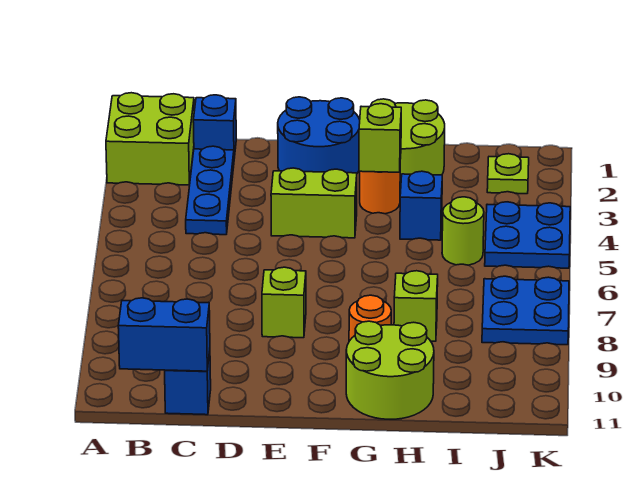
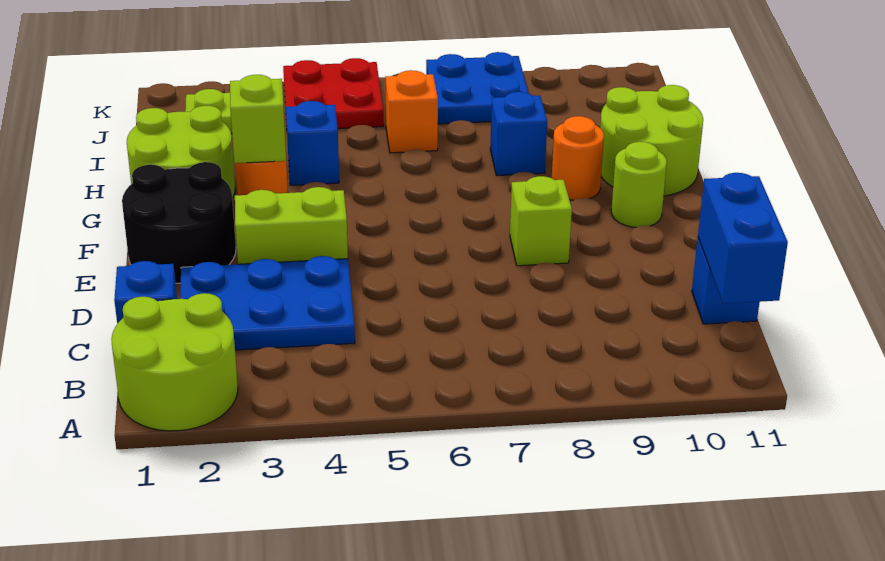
lime brick A1:B2 level 1 -> lime round brick A1:B2 level 1
blue plate C2:C4 level 1 -> blue plate C2:D4 level 1
blue round brick E1:F2 level 1 -> black round brick E1:F2 level 1
lime brick E4:F4 level 1 -> lime brick E3:E4 level 1
lime brick H8 level 1 -> blue brick H8 level 1
lime round brick I5 level 1 -> lime round brick F10 level 1
none -> orange brick I6 level 1
blue plate J4:K5 level 1 -> red plate J4:K5 level 1

